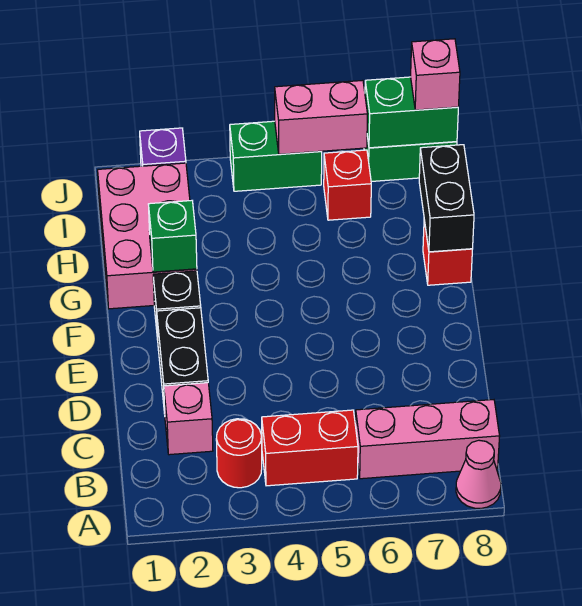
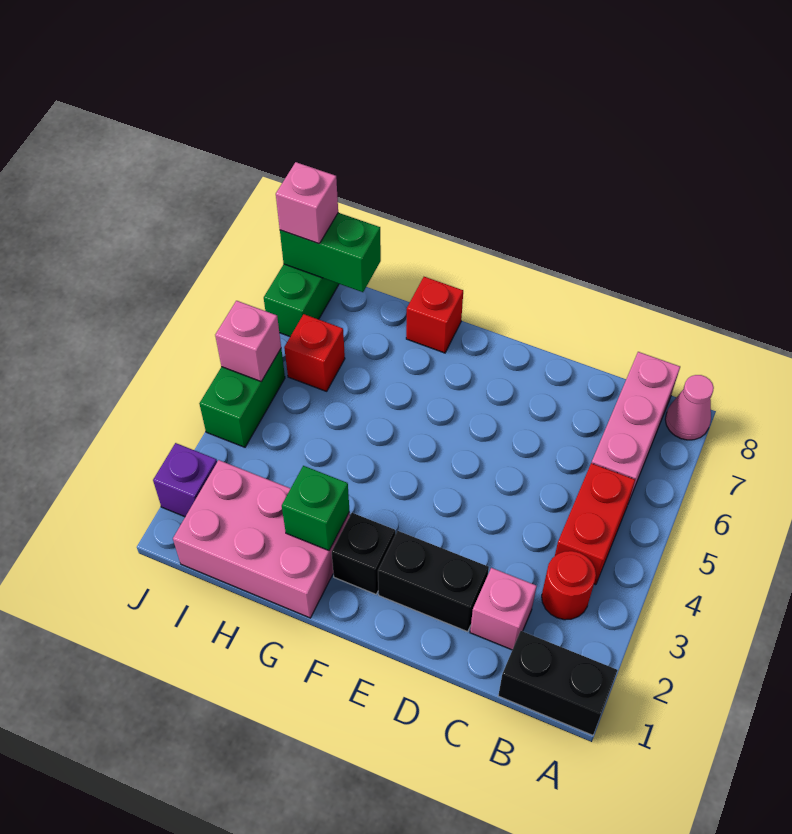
black brick G8:H8 level 2 -> black brick A1:B1 level 1
pink brick J5:J6 level 2 -> pink brick J5 level 2
green brick J7:J8 level 2 -> green brick I8:J8 level 2

